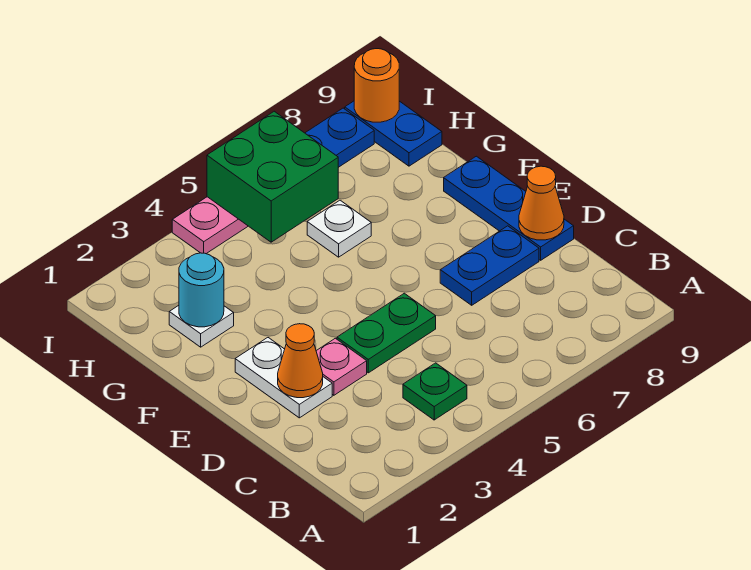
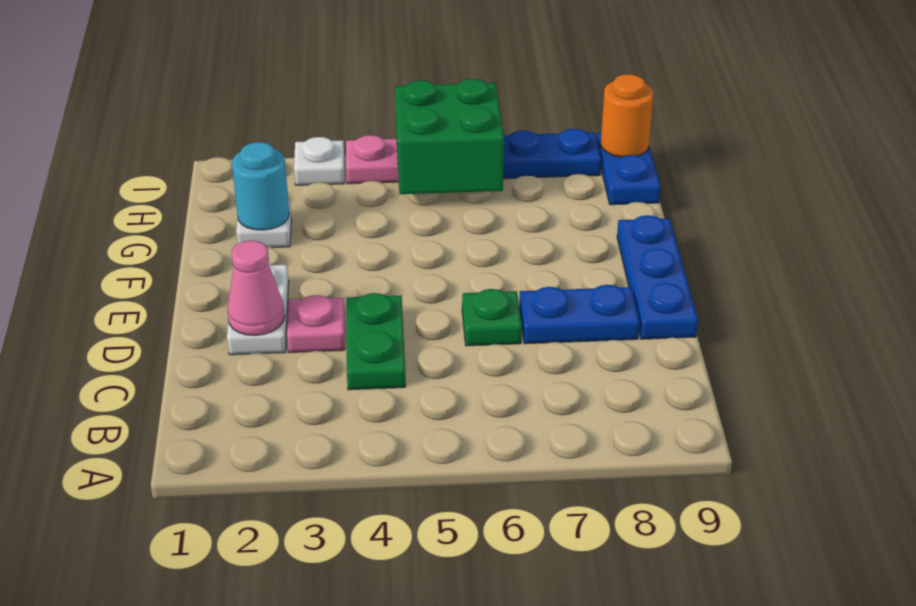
green plate B4 level 1 -> green plate D6 level 1
orange cone D2 level 2 -> pink cone D2 level 2
green plate D4:D5 level 1 -> green plate C4:D4 level 1
orange cone D9 level 2 -> none
white plate G6 level 1 -> white plate I3 level 1

